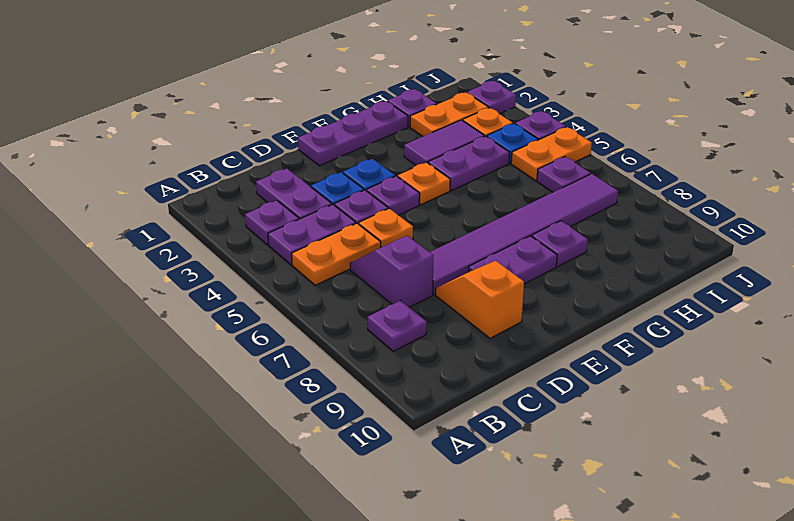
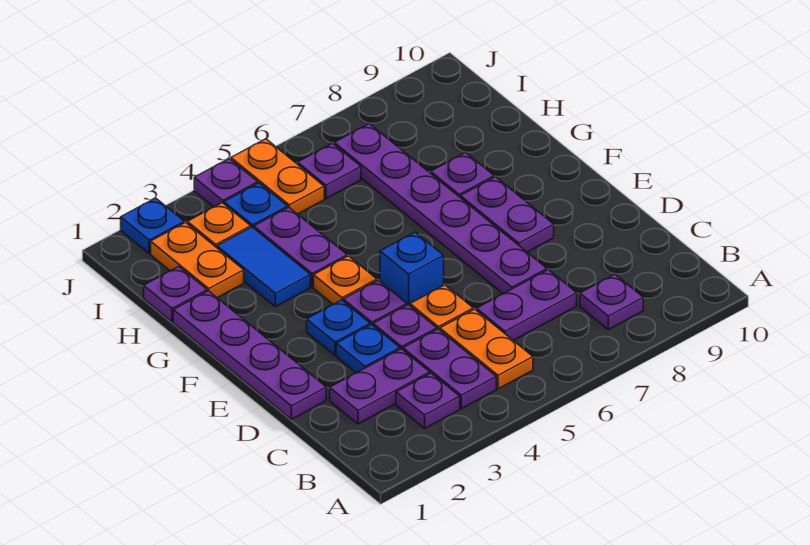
purple slope C6:C7 level 1 top 7 -> purple plate C6:C7 level 1
purple tile D7:I7 level 1 -> purple plate D7:I7 level 1
orange slope D8:D9 level 1 top 9 -> none
purple plate E1:G1 level 1 -> purple plate D1:G1 level 1
none -> blue brick E5 level 1
purple tile G3:H3 level 1 -> blue tile G3:H3 level 1
purple plate J2 level 1 -> blue plate J2 level 1

